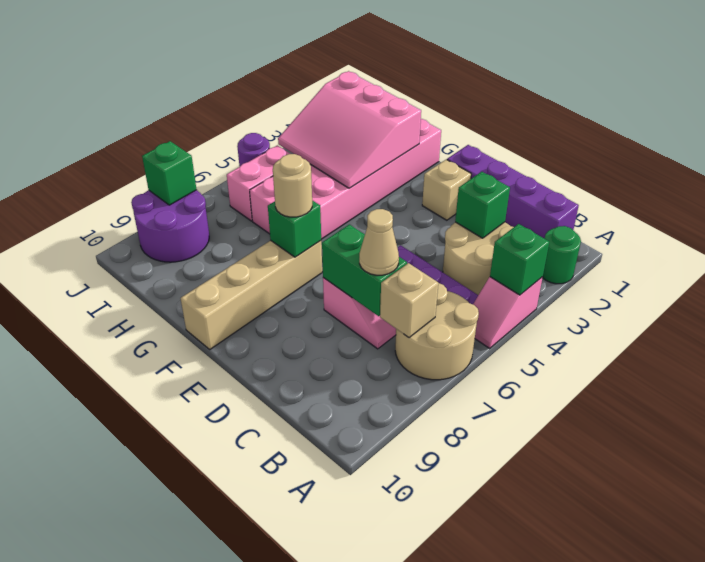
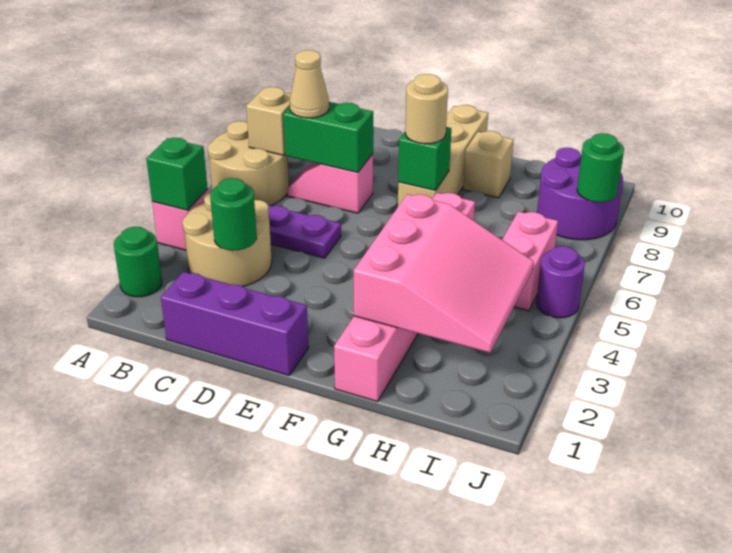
purple brick B1:E1 level 1 -> purple brick C1:E1 level 1
green brick C3 level 2 -> green round brick C3 level 2
tan brick E2 level 1 -> tan brick G9 level 1
pink brick G1:H6 level 1 -> pink brick G1:G6 level 1
pink slope G2:I4 level 2 top 2 -> pink slope G2:I4 level 2 top G
green brick J8 level 2 -> green round brick J8 level 2

